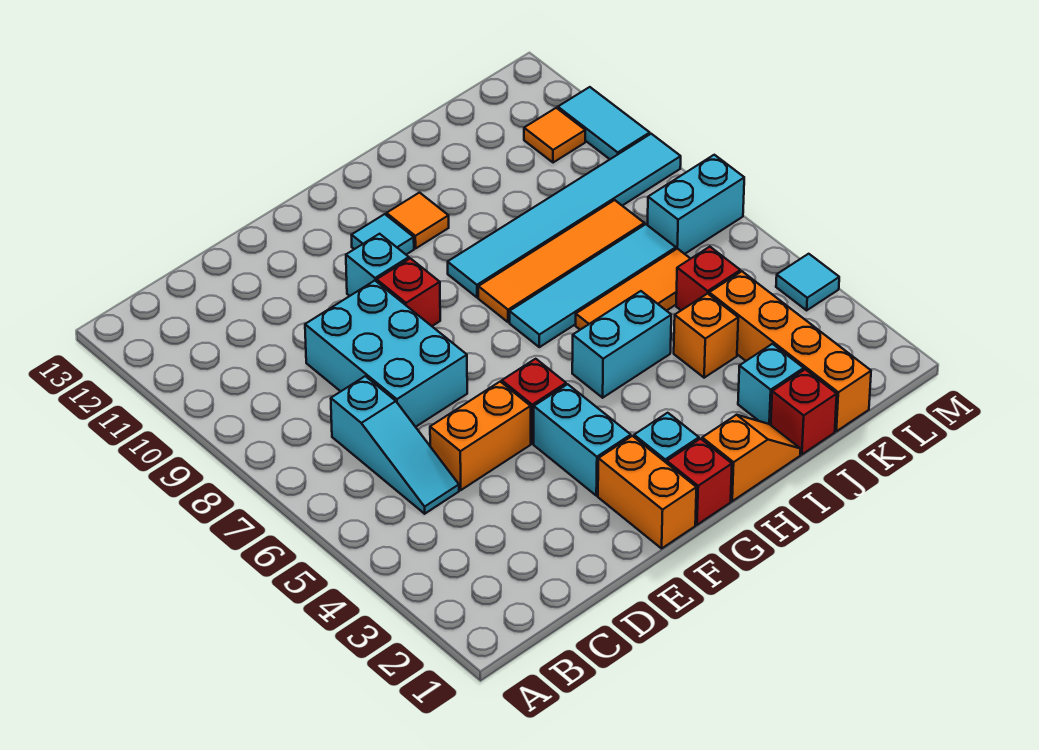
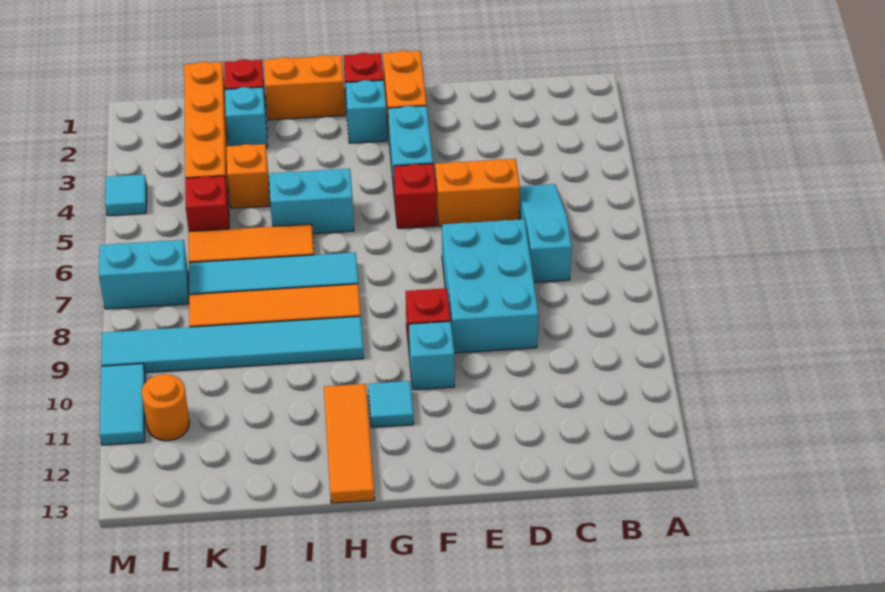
orange slope H1:I1 level 1 top H -> orange brick H1:I1 level 1
orange tile H11 level 1 -> orange tile H11:H13 level 1
orange tile L11 level 1 -> orange round brick L11 level 1

